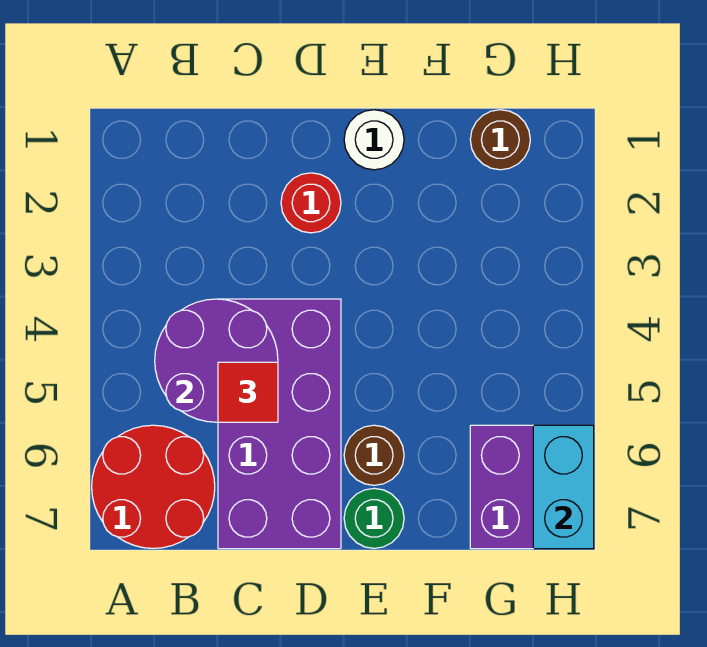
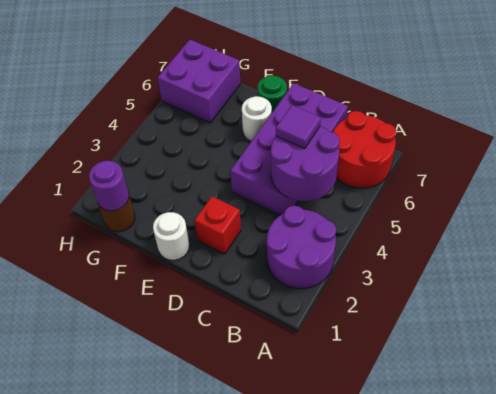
none -> purple round brick A2:B3 level 1
red tile C5 level 3 -> purple tile C5 level 3
red round brick D2 level 1 -> red brick D2 level 1
brown round brick E6 level 1 -> white round brick E6 level 1
none -> purple round brick G1 level 2
cyan brick H6:H7 level 2 -> none

